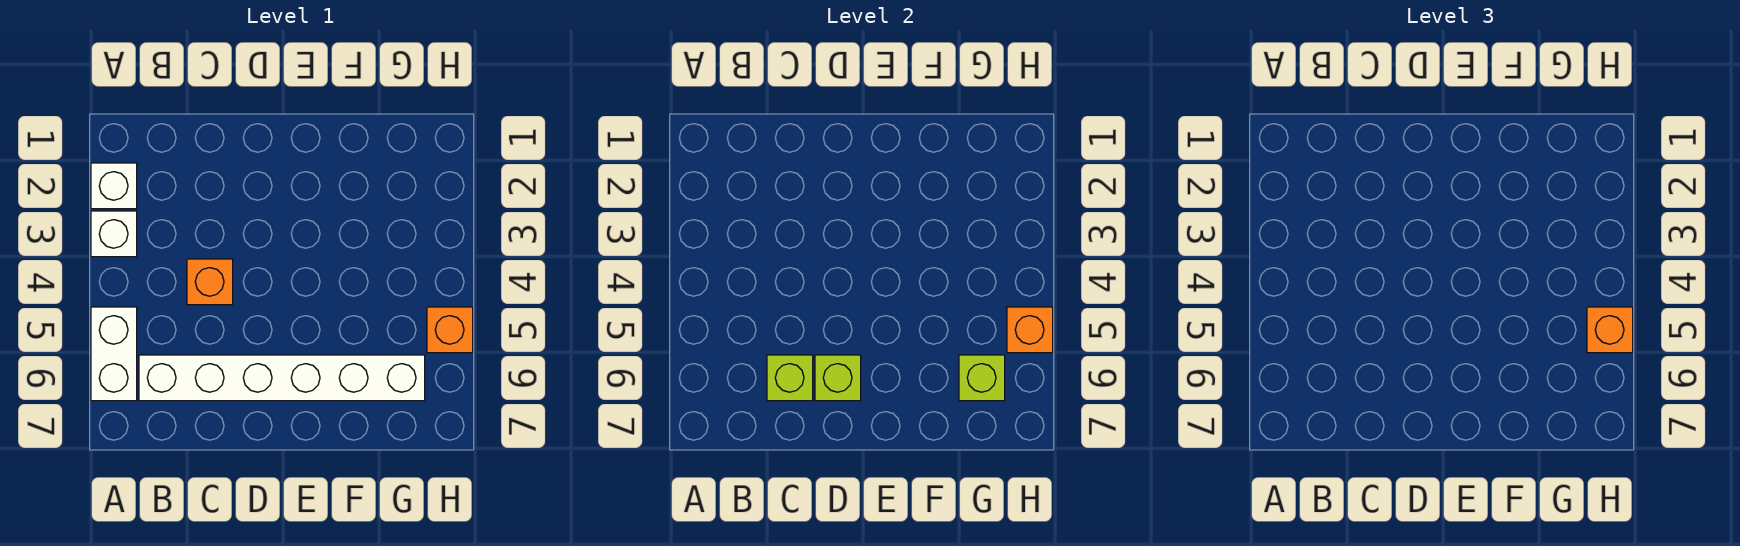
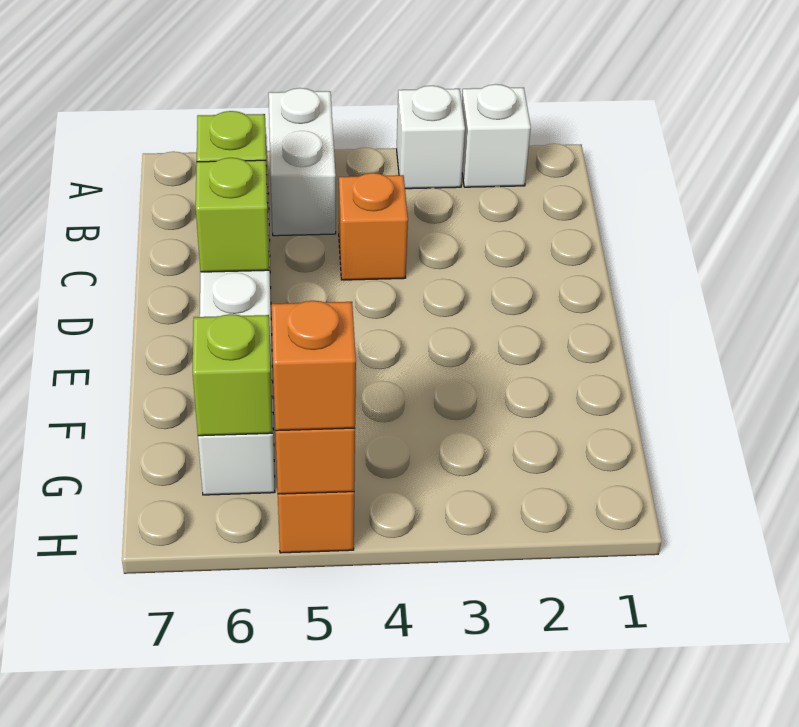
white brick A5:A6 level 1 -> white brick A5:B5 level 1

